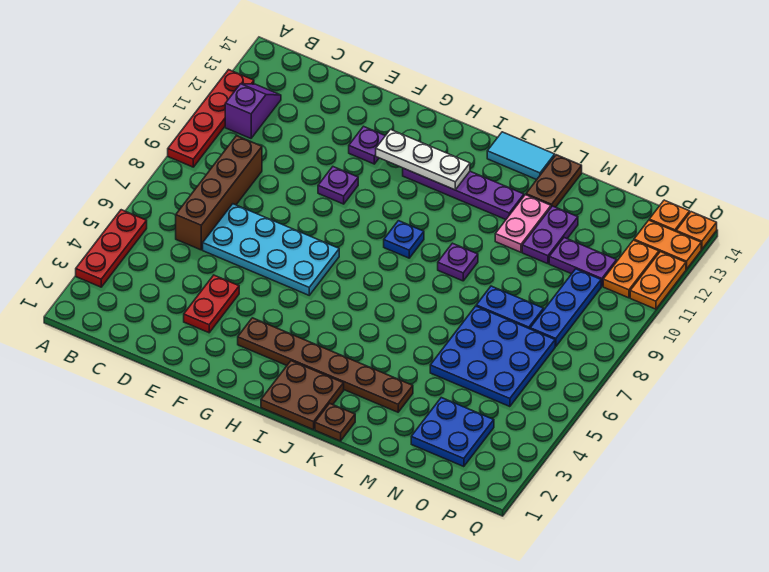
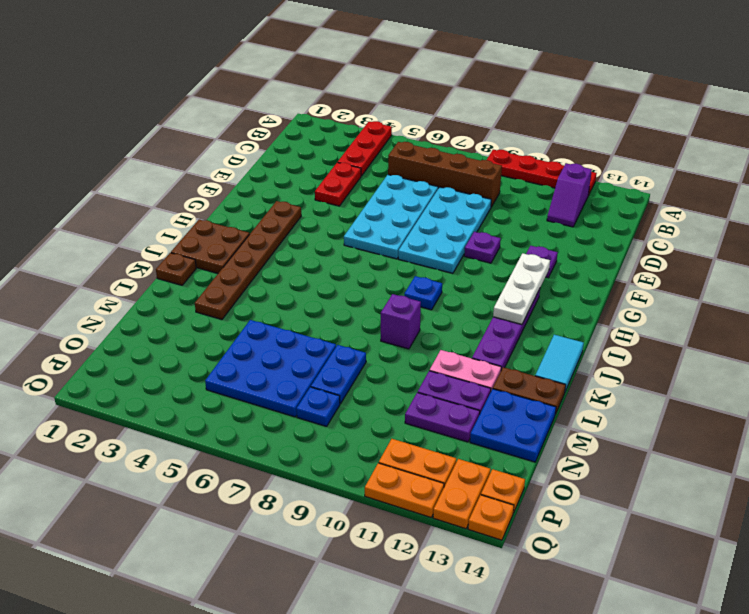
red plate A3:A5 level 1 -> red plate A4:C4 level 1
purple slope B11:B12 level 1 top 11 -> purple slope B12:C12 level 1 top B
none -> cyan plate D8:G9 level 1
red plate E3:E4 level 1 -> red plate D4:E4 level 1
purple plate K9 level 1 -> purple brick K9 level 1
blue plate N2:O3 level 1 -> blue plate M13:N14 level 1
purple plate N11:O11 level 1 -> purple plate N11:N12 level 1
blue plate O8:O10 level 1 -> blue plate O8 level 1

